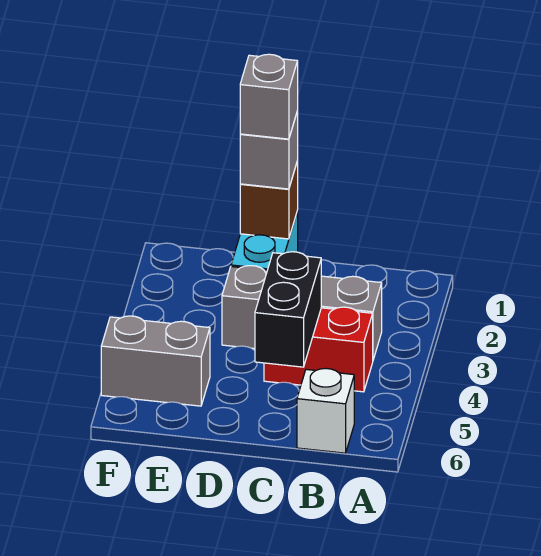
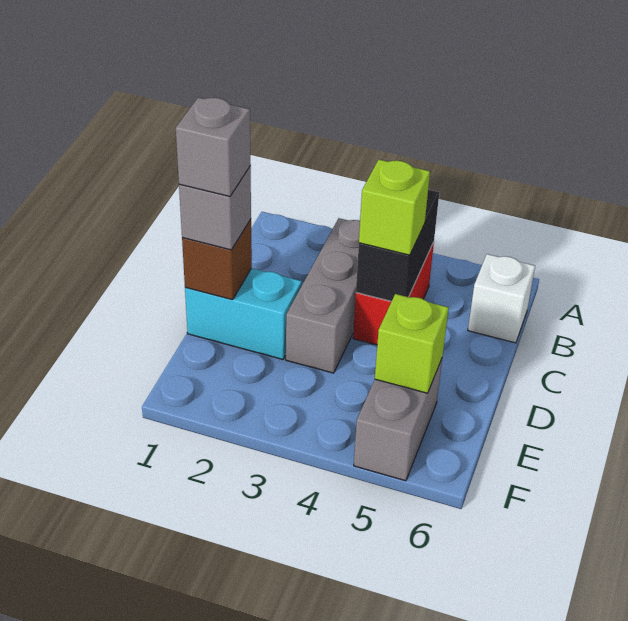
black brick C4:C5 level 2 -> black brick B4:C4 level 2
none -> lime brick C4 level 3
none -> lime brick E5 level 2

